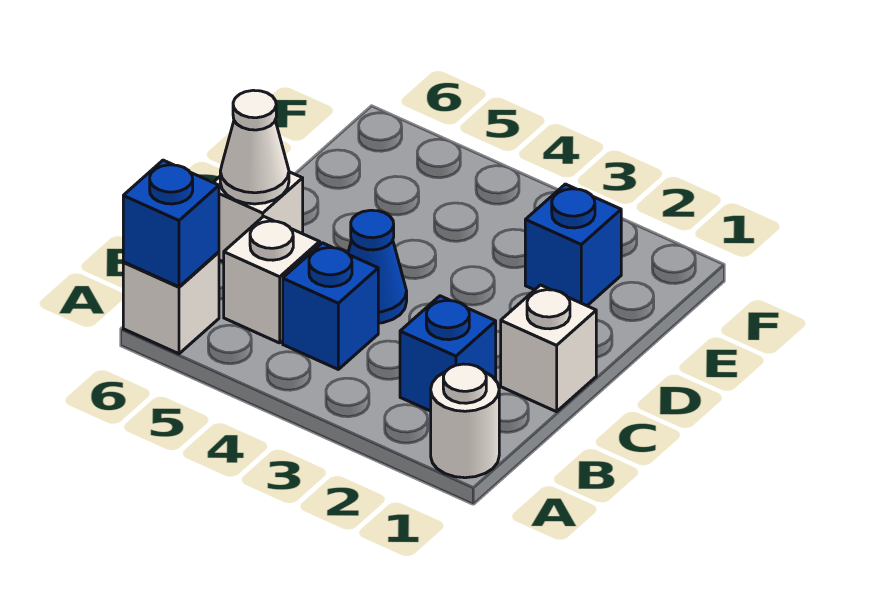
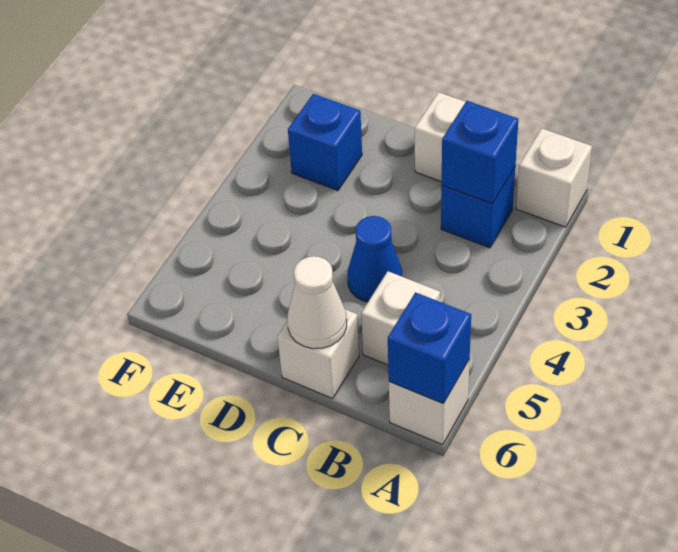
white round brick A1 level 1 -> white brick A1 level 1
blue brick B4 level 1 -> blue brick B2 level 2

